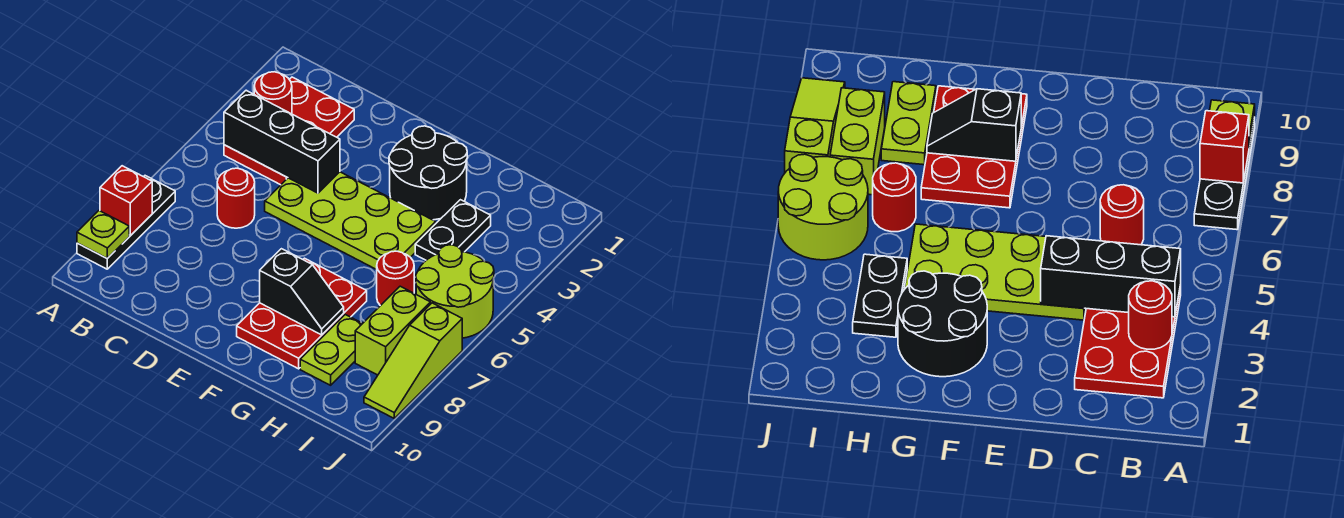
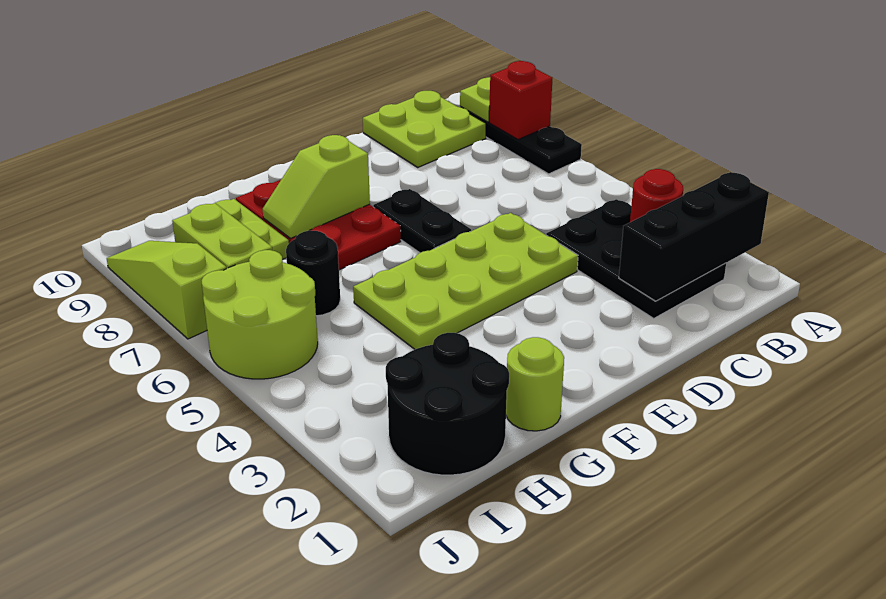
red plate B2:C4 level 1 -> black plate B2:C4 level 1
black brick B4:D4 level 2 -> black brick A2:C2 level 2
none -> lime plate B9:C10 level 1
red round brick C6 level 1 -> none
black round brick F2:G3 level 1 -> black round brick H1:I2 level 1
black slope F8:G8 level 2 top F -> lime slope F8:G8 level 2 top F
none -> lime round brick G1 level 1
black plate H3:H4 level 1 -> black plate E6:E7 level 1
red round brick H6 level 1 -> black round brick H6 level 1

